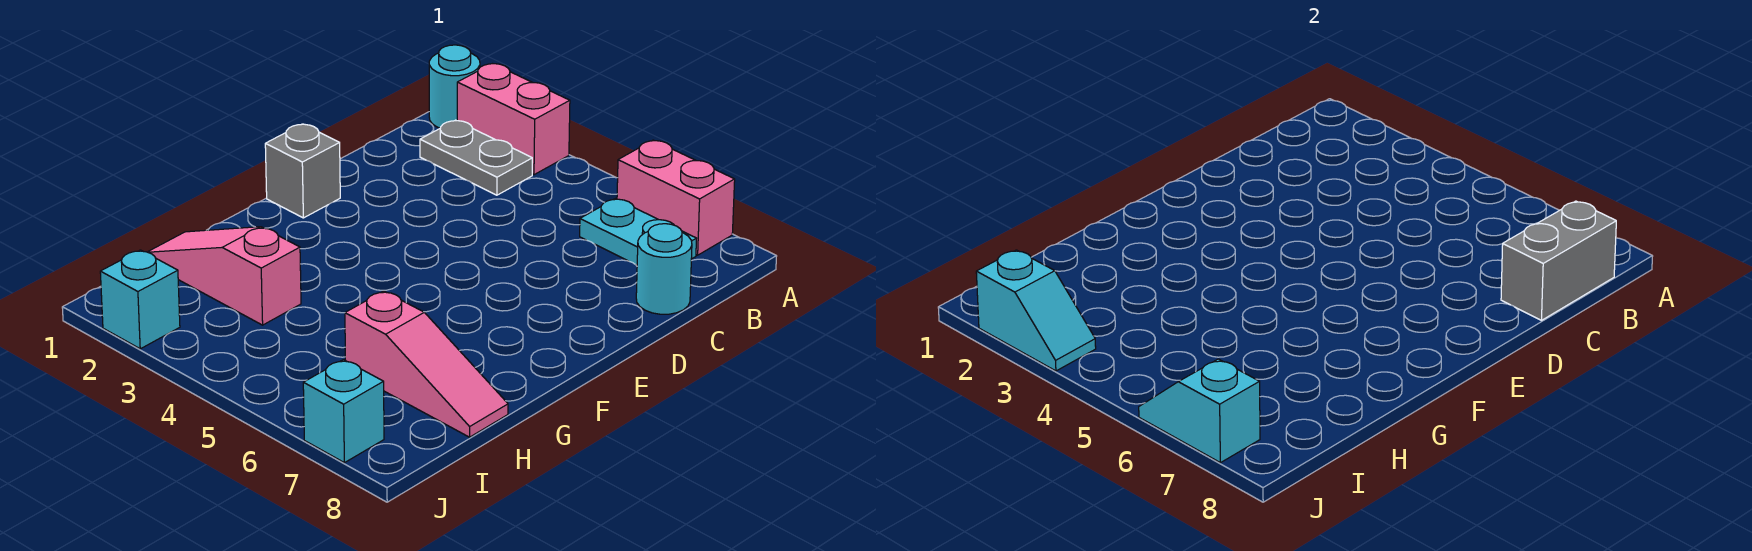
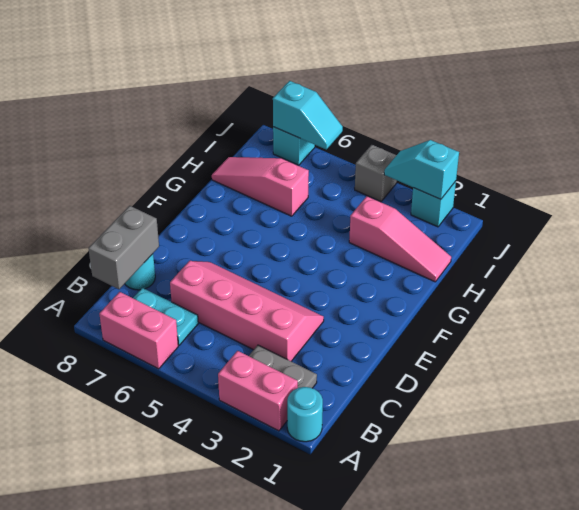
none -> pink slope C3:D6 level 1 top C
grey brick E1 level 1 -> grey brick J4 level 1

